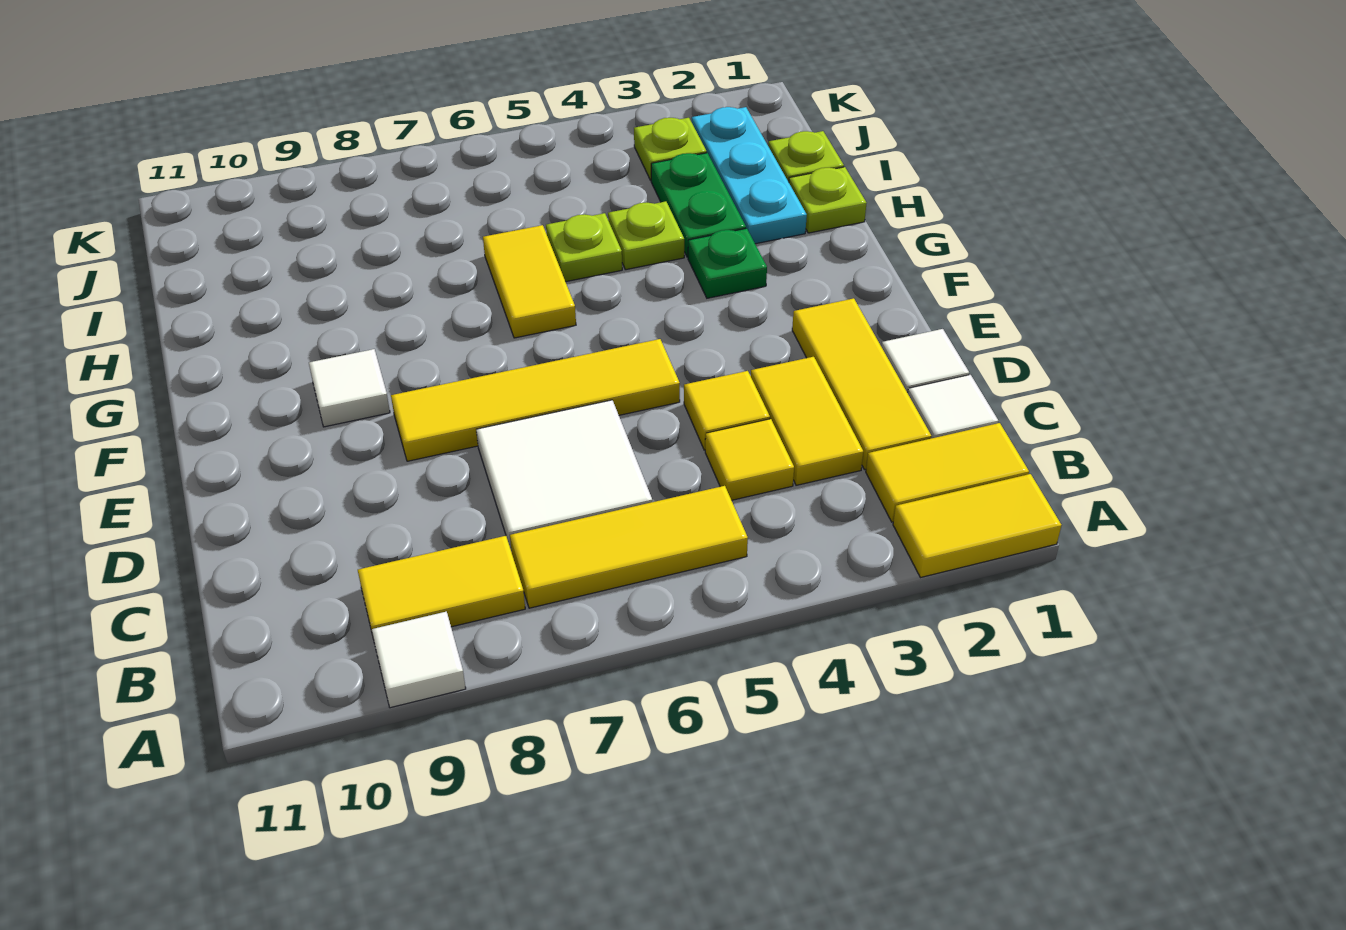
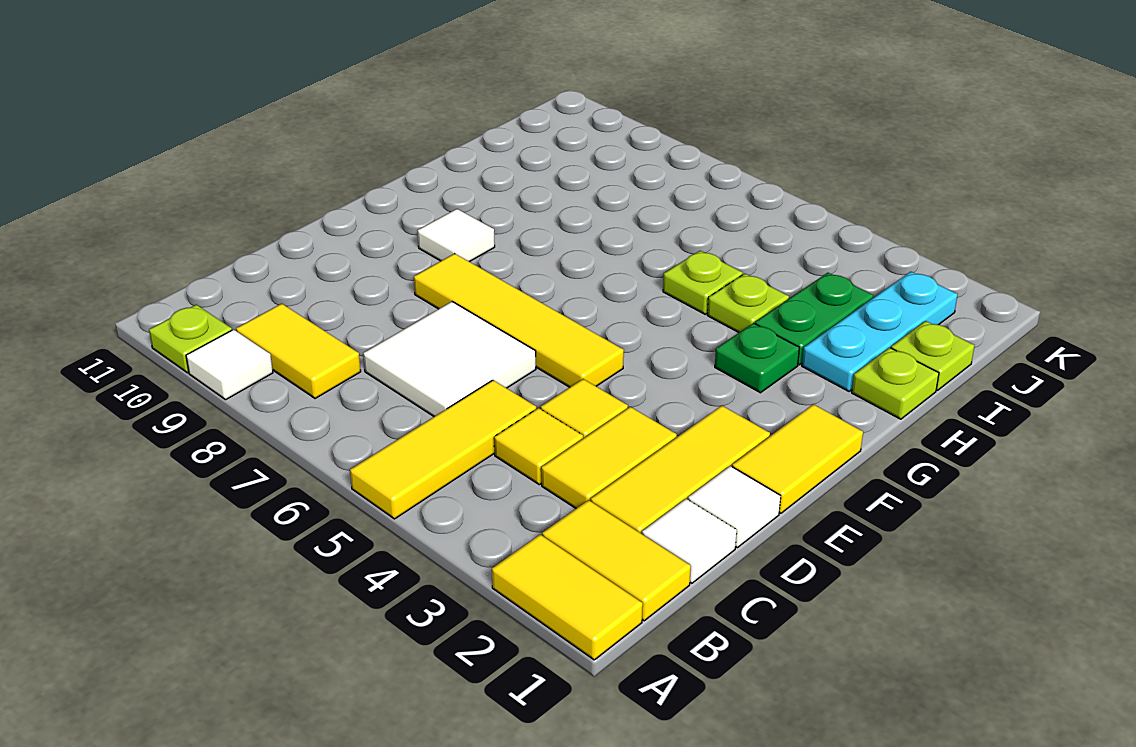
yellow tile B5:B7 level 1 -> yellow tile A5:C5 level 1
yellow tile G6:H6 level 1 -> yellow tile E1:F1 level 1
lime plate J3 level 1 -> lime plate A10 level 1

